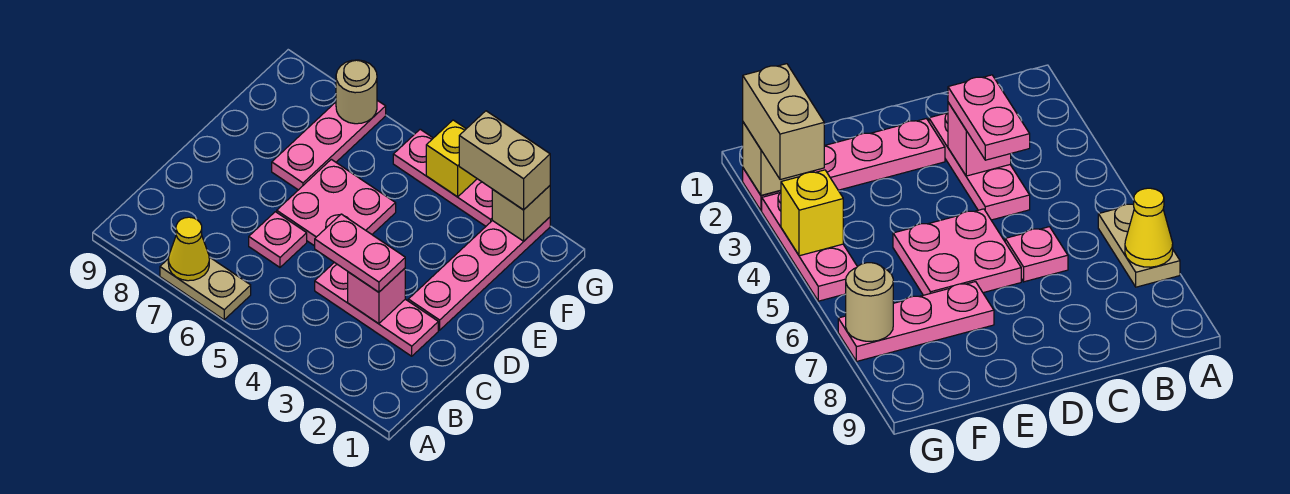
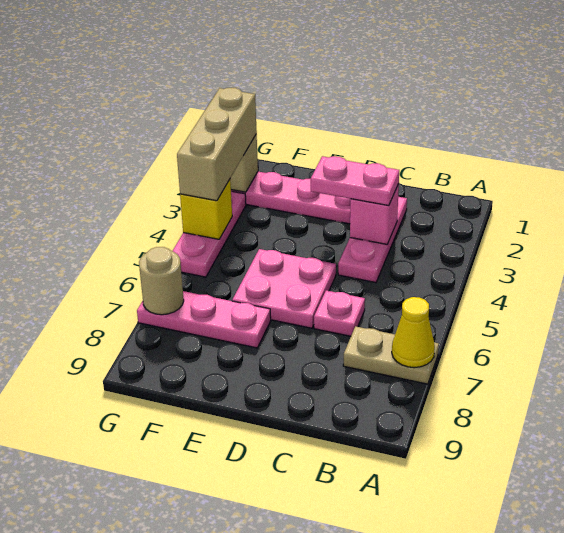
tan plate A6:A7 level 1 -> tan plate A7:B7 level 1
pink plate C3:C4 level 3 -> pink plate C3:D3 level 3
tan brick G2:G3 level 3 -> tan brick G2:G4 level 3

